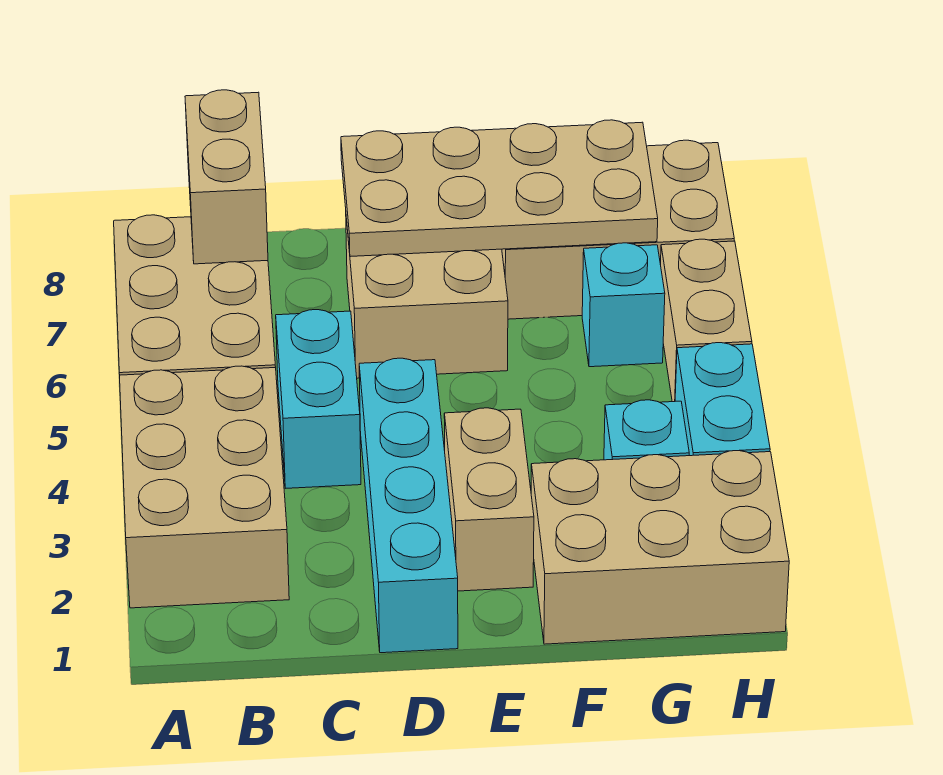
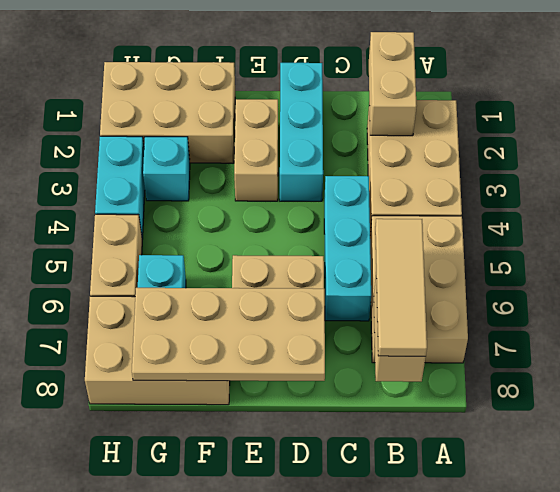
none -> tan brick B1:B2 level 2
none -> tan tile B6:B8 level 3
cyan brick C4:C5 level 1 -> cyan brick C4:C6 level 1
cyan brick D1:D4 level 1 -> cyan brick D1:D3 level 1

